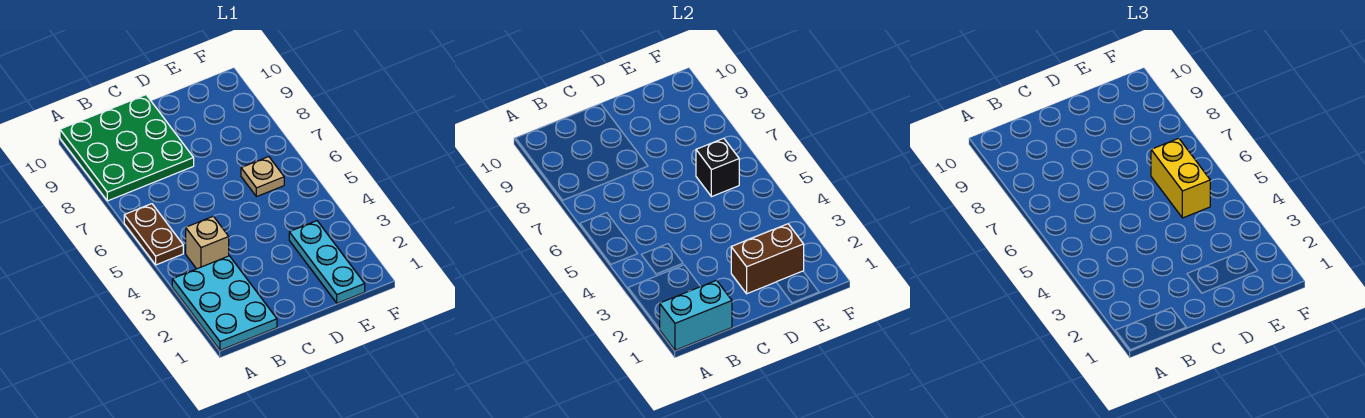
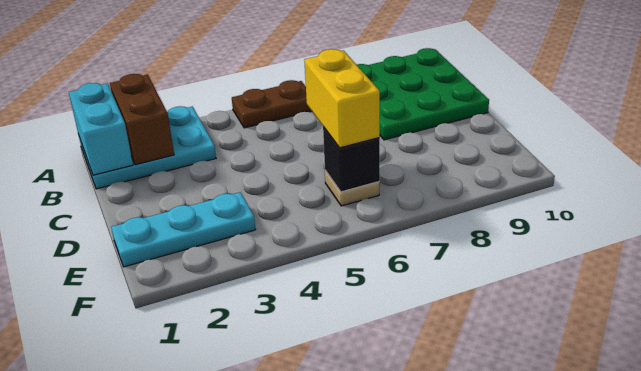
tan brick B4 level 1 -> none
brown brick D2:E2 level 2 -> brown brick A2:B2 level 2
yellow brick E5:E6 level 3 -> yellow brick D6:E6 level 3

